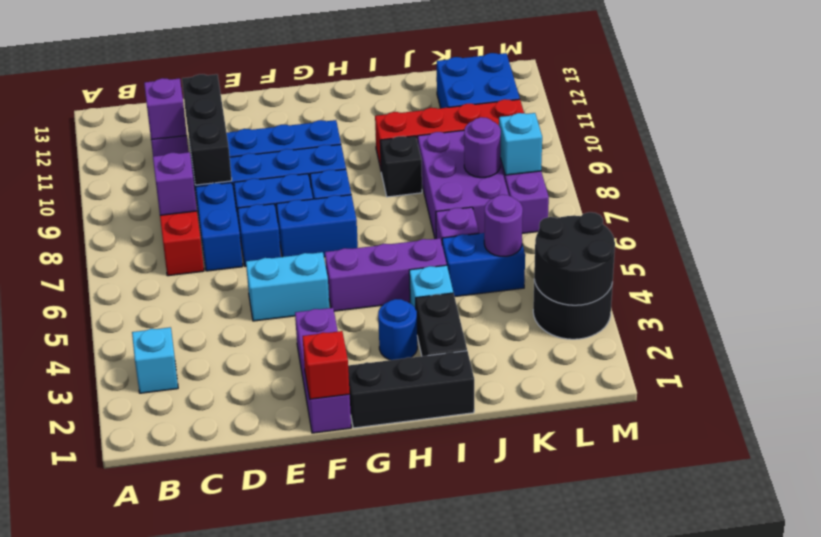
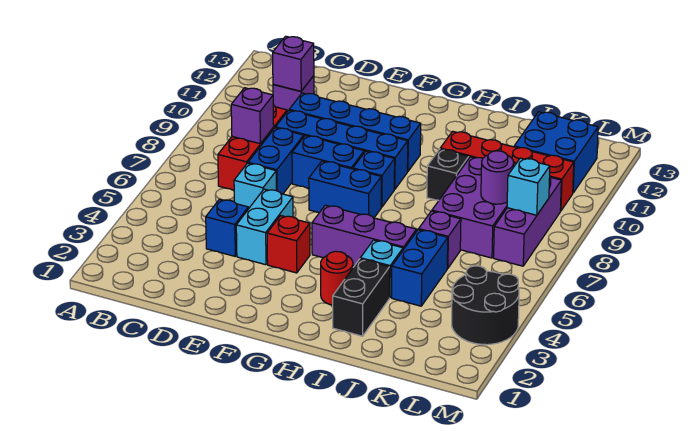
cyan brick B3 level 1 -> cyan brick D6 level 1
black brick D9:D11 level 2 -> none
cyan brick E5:F5 level 1 -> cyan brick E4:E5 level 1
blue brick E7 level 1 -> blue brick D4 level 1
purple brick F1:F3 level 1 -> none
red brick F1 level 2 -> red brick F4 level 1
black brick G1:I1 level 1 -> none
blue round brick H3 level 1 -> red round brick H3 level 1
blue brick J5:K5 level 1 -> blue brick J4:J5 level 1
purple round brick K5 level 2 -> none
black round brick L3:M4 level 2 -> none

